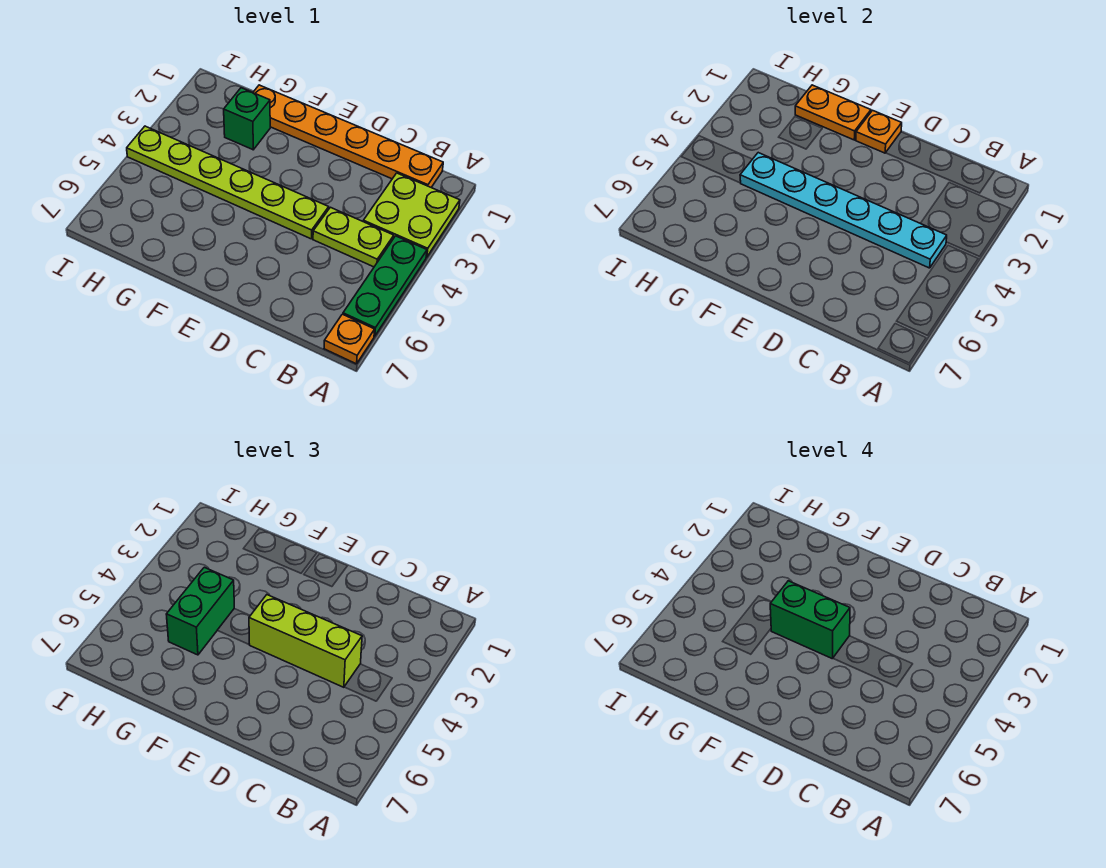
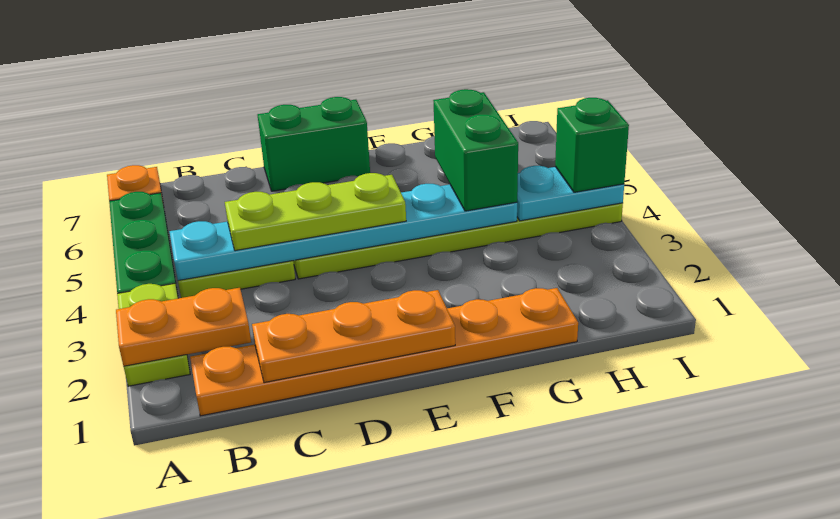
lime plate A2:B3 level 1 -> lime plate A2:A3 level 1
lime brick C4:E4 level 3 -> lime plate C4:E4 level 3
orange plate E1 level 2 -> orange plate C1:E1 level 2
green brick E4:F4 level 4 -> green brick D7:E7 level 1
orange plate F1:G1 level 2 -> orange plate A2:B2 level 2
green brick G2 level 1 -> green brick I4 level 3
none -> cyan plate H4:I4 level 2

